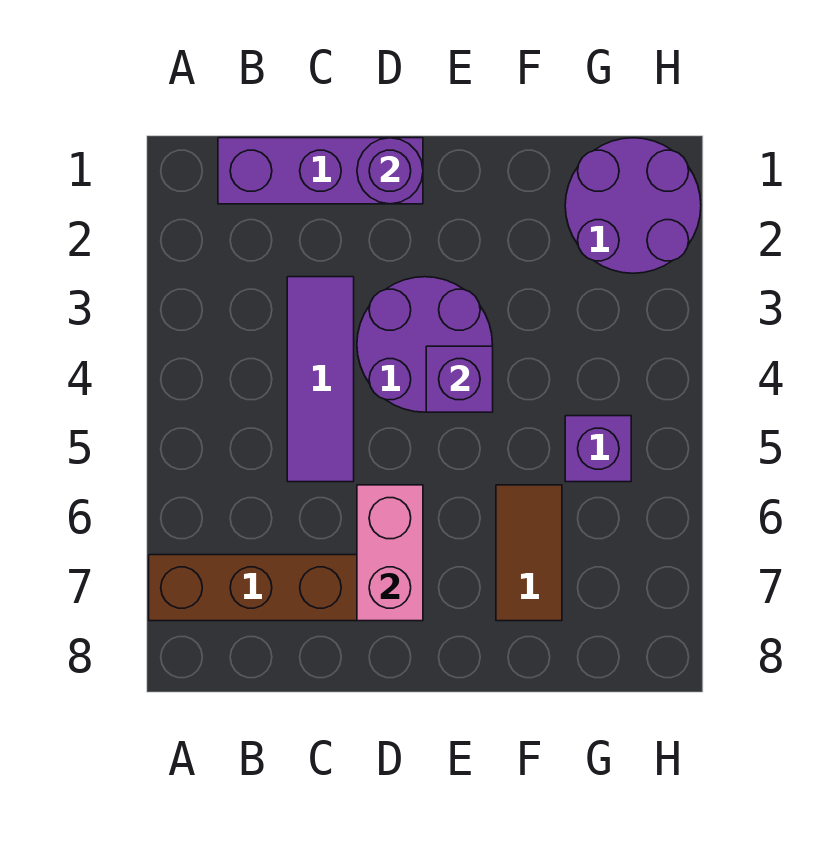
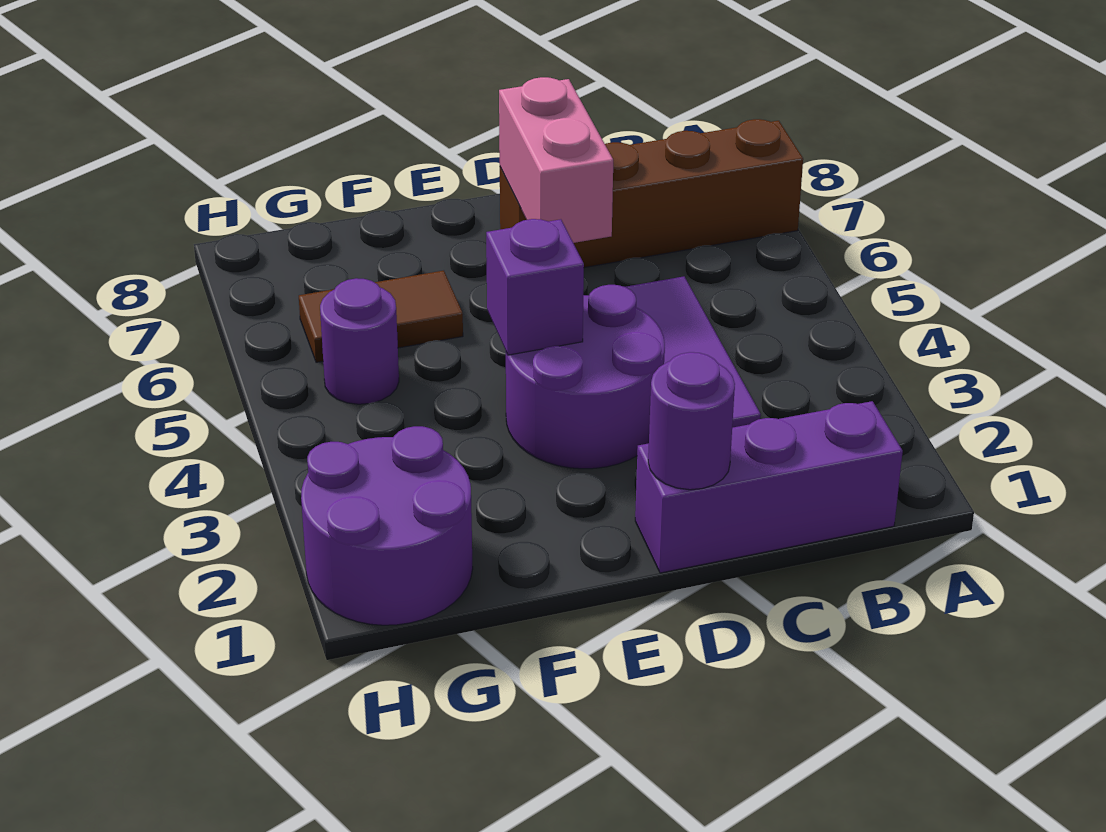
brown tile F6:F7 level 1 -> brown tile F6:G6 level 1
purple brick G5 level 1 -> purple round brick G5 level 1

